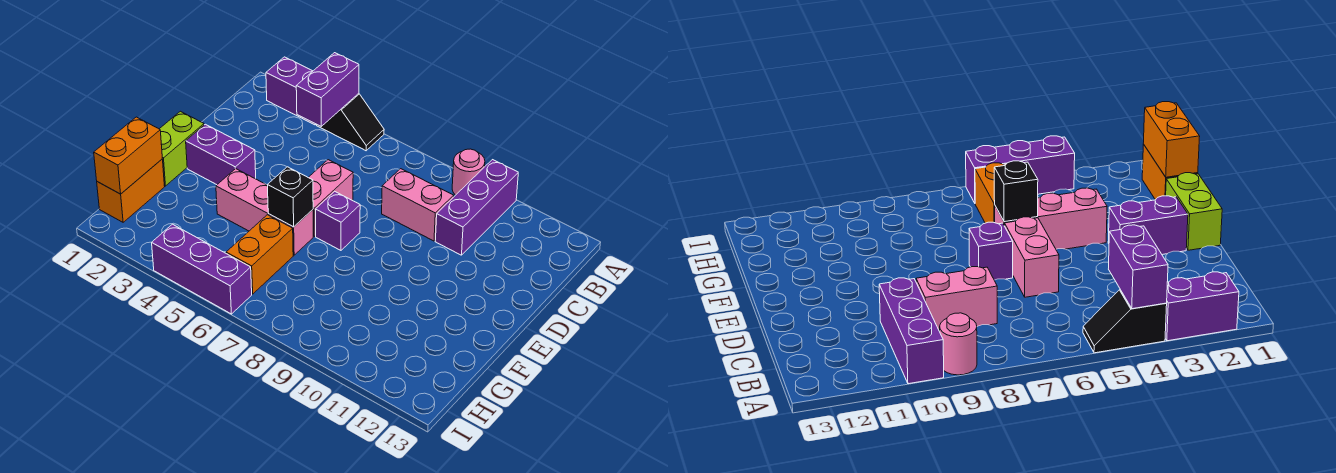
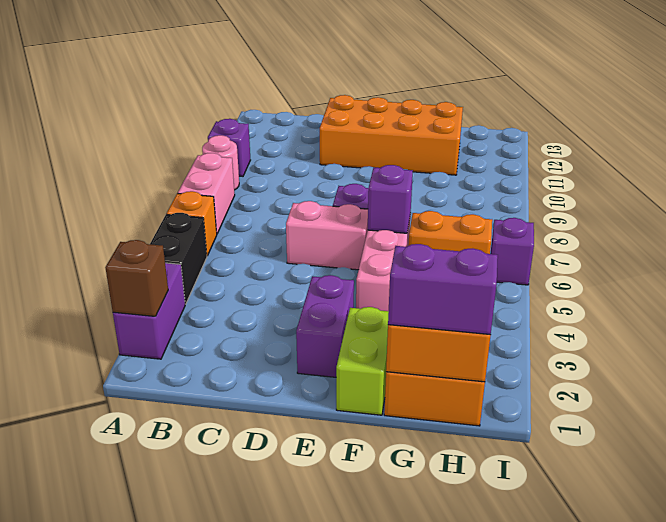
none -> brown brick A2 level 2
black slope A4:A5 level 1 top 4 -> black brick A4:A5 level 1
purple brick A4:B4 level 2 -> purple brick G1:H1 level 3
none -> orange brick A6 level 1
purple brick A10:C10 level 1 -> purple brick A10 level 1
pink brick C8:C9 level 1 -> pink brick A7:A8 level 1
none -> orange brick D11:G12 level 1
lime brick E1:F1 level 1 -> lime brick F1:F2 level 1
black brick F6 level 2 -> purple brick F6 level 2
purple brick I4:I6 level 1 -> purple brick I6 level 1

